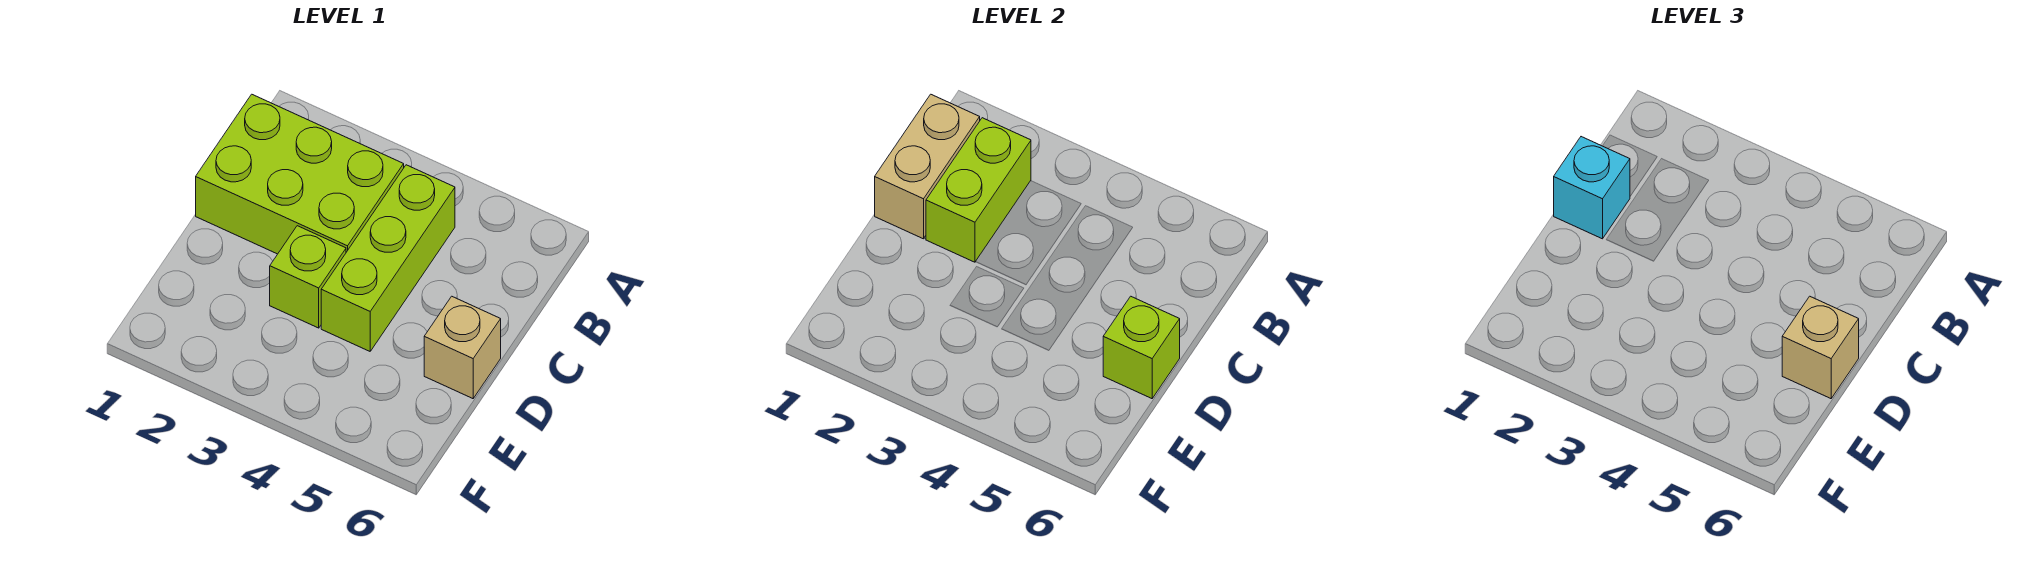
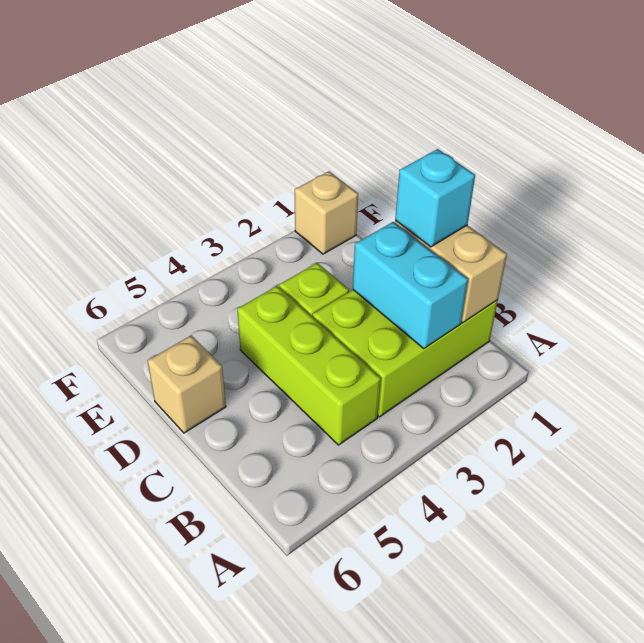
lime brick B2:C2 level 2 -> cyan brick B2:C2 level 2
lime brick D6 level 2 -> none
tan brick D6 level 3 -> tan brick F1 level 1

